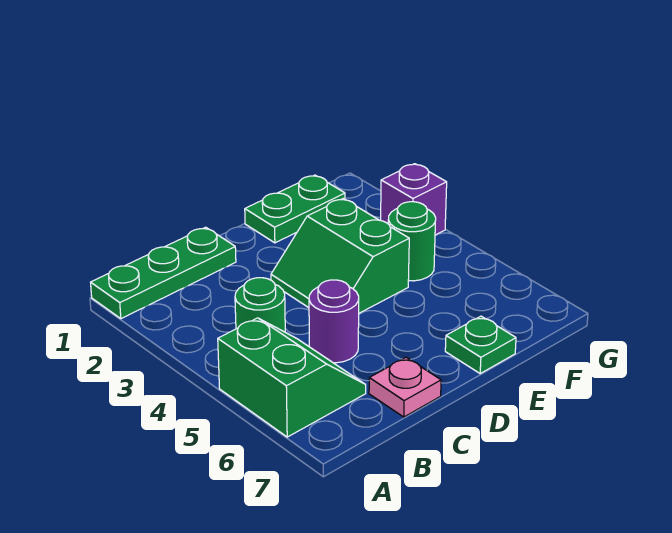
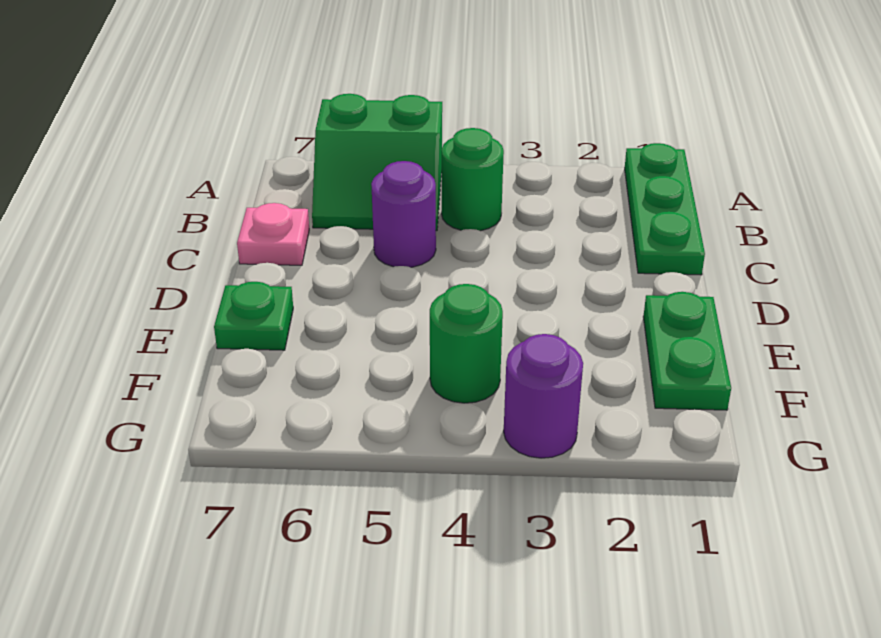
green slope D3:E4 level 1 top E -> none
purple brick G3 level 1 -> purple round brick G3 level 1

